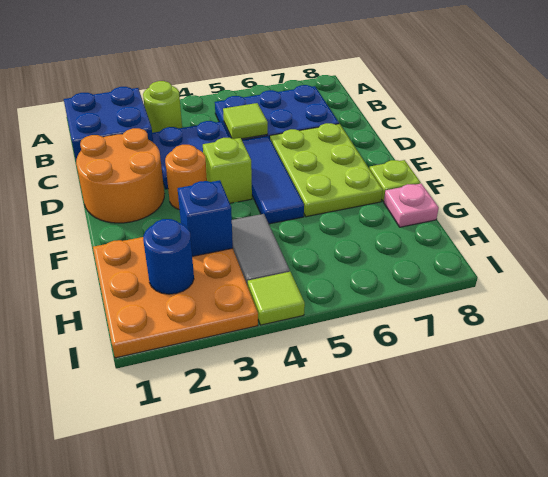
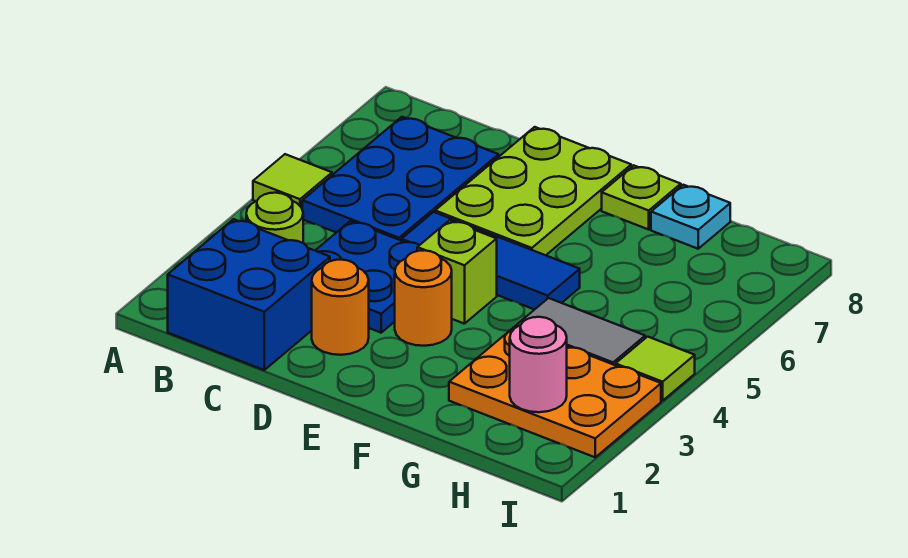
lime tile C5 level 2 -> lime tile A5 level 1
orange round brick D1:E2 level 1 -> orange round brick D2 level 1
lime plate D6:F7 level 1 -> lime plate D6:E8 level 1
orange plate G1:I3 level 1 -> orange plate G2:I3 level 1
blue brick G3 level 2 -> none
pink plate G8 level 1 -> cyan plate G8 level 1
blue round brick H2 level 2 -> pink round brick H2 level 2

